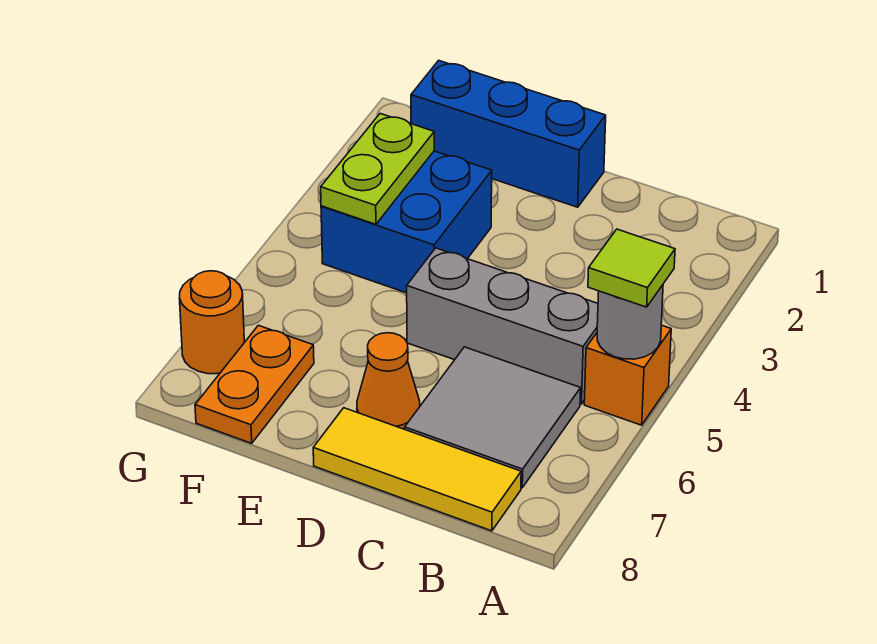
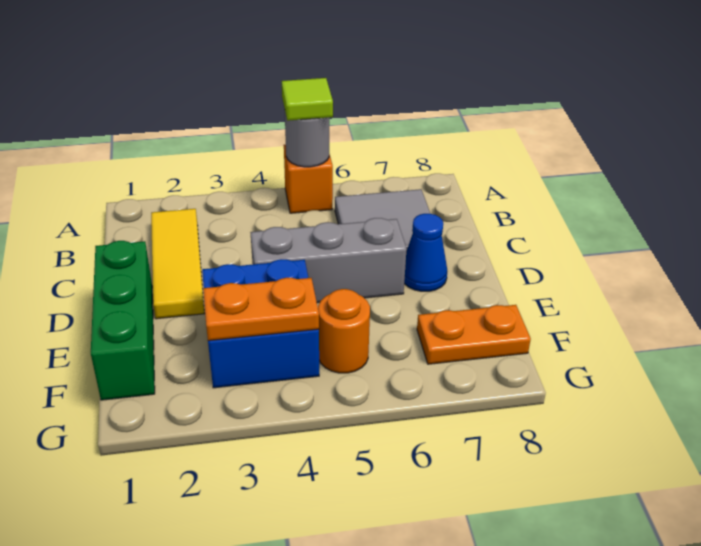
grey brick B5:D5 level 1 -> grey brick D4:D6 level 1
yellow tile B8:D8 level 1 -> yellow tile B2:D2 level 1
blue brick D1:F1 level 1 -> green brick D1:F1 level 1
orange cone D7 level 1 -> blue cone D7 level 1
lime plate F3:F4 level 2 -> orange plate F3:F4 level 2
orange round brick G7 level 1 -> orange round brick F5 level 1

